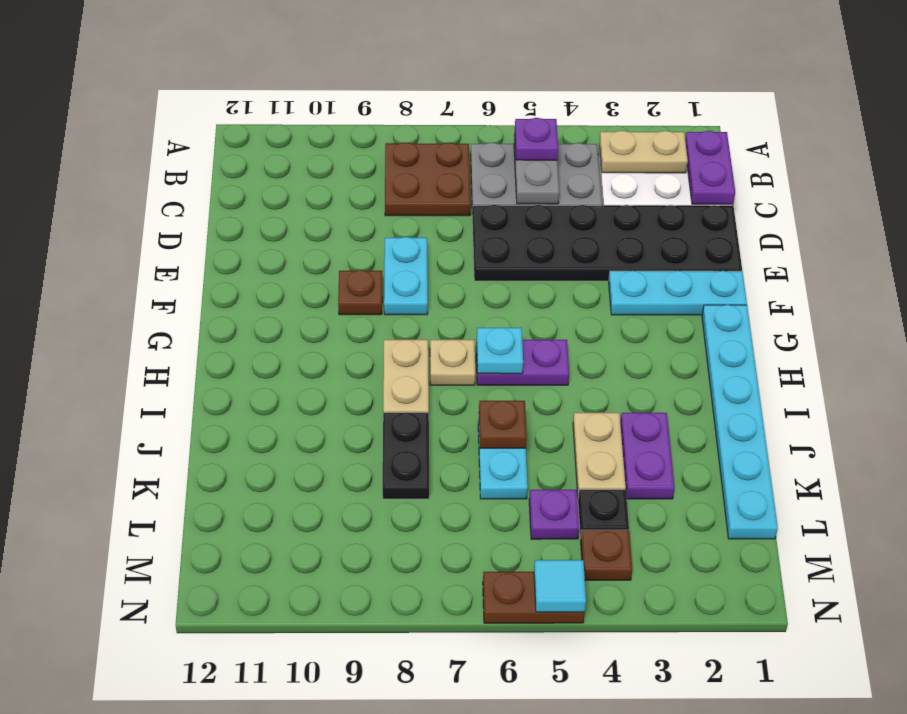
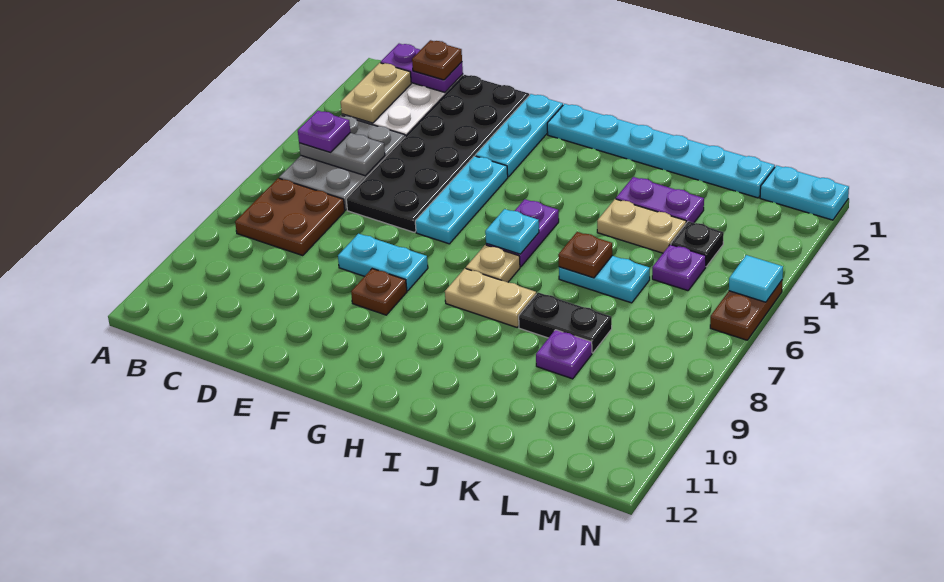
none -> cyan plate F4:F6 level 1
none -> purple plate K9 level 1
none -> cyan plate M1:N1 level 1
brown plate M4 level 1 -> brown plate C1 level 3

